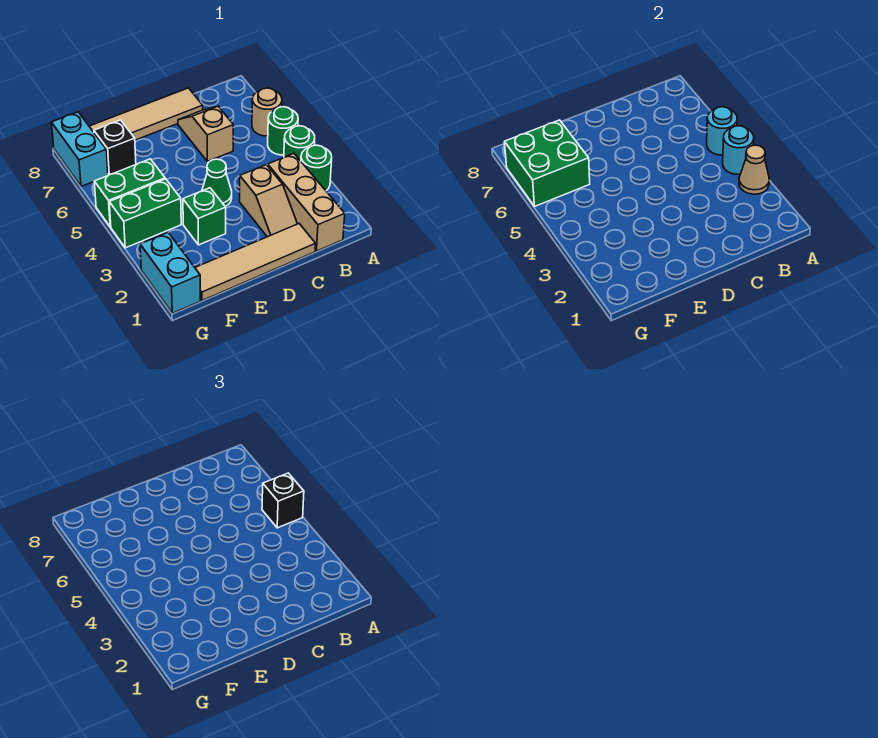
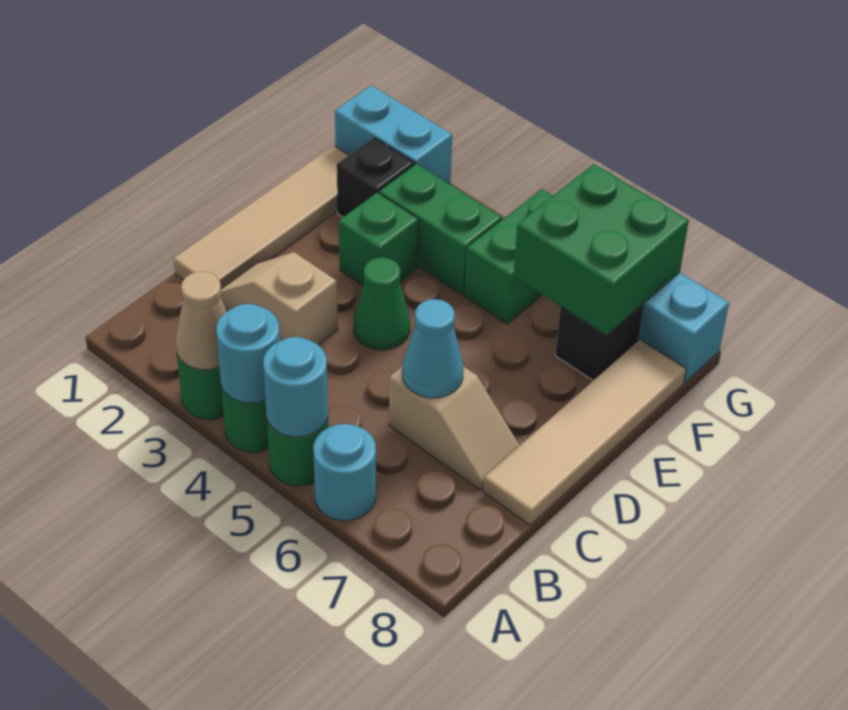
black brick A5 level 3 -> black brick F2 level 1
tan round brick A6 level 1 -> cyan round brick A6 level 1
tan brick B1:B3 level 1 -> none
none -> cyan cone C6 level 2
green brick F4:G4 level 1 -> green brick F3:F4 level 1

